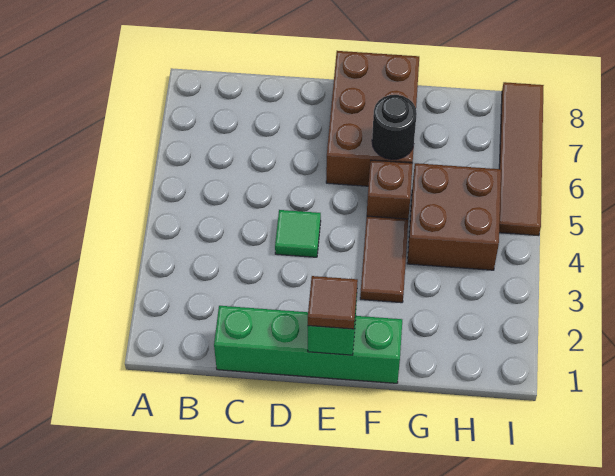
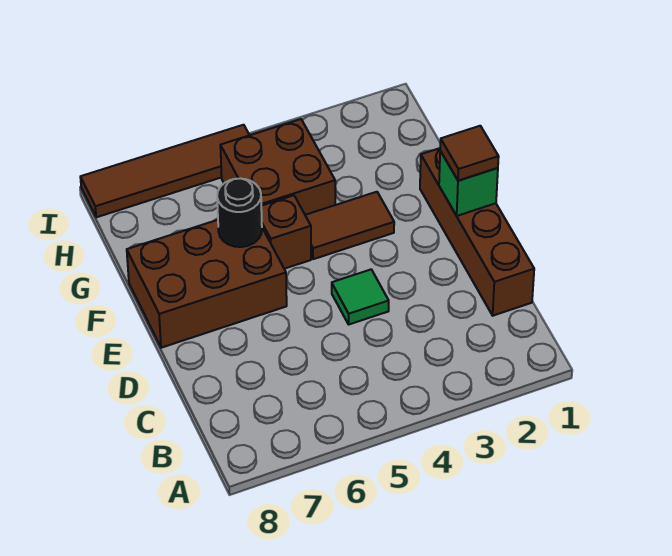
green brick C1:F1 level 1 -> brown brick C1:F1 level 1

